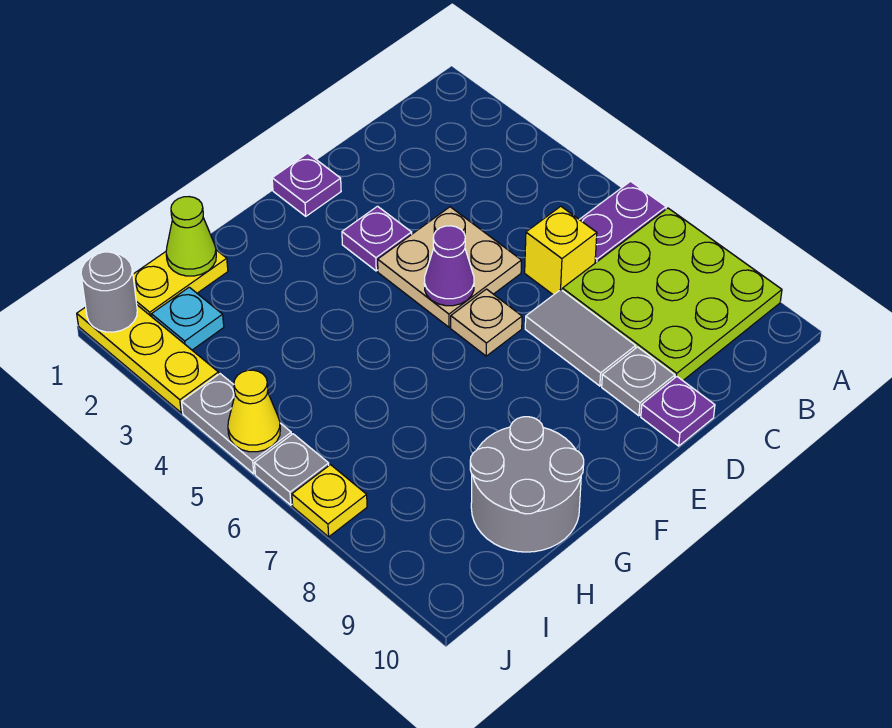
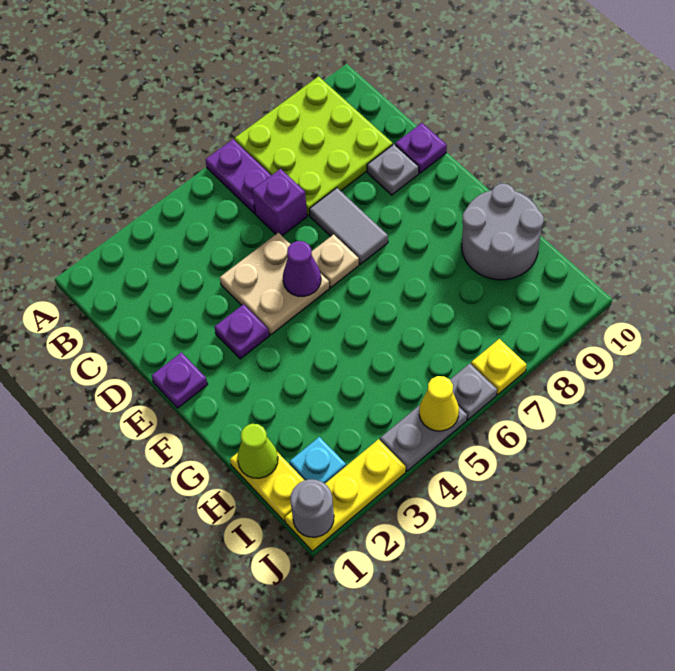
yellow brick C6 level 1 -> purple brick C6 level 1
grey tile D7:D8 level 1 -> grey tile D7:E7 level 1

